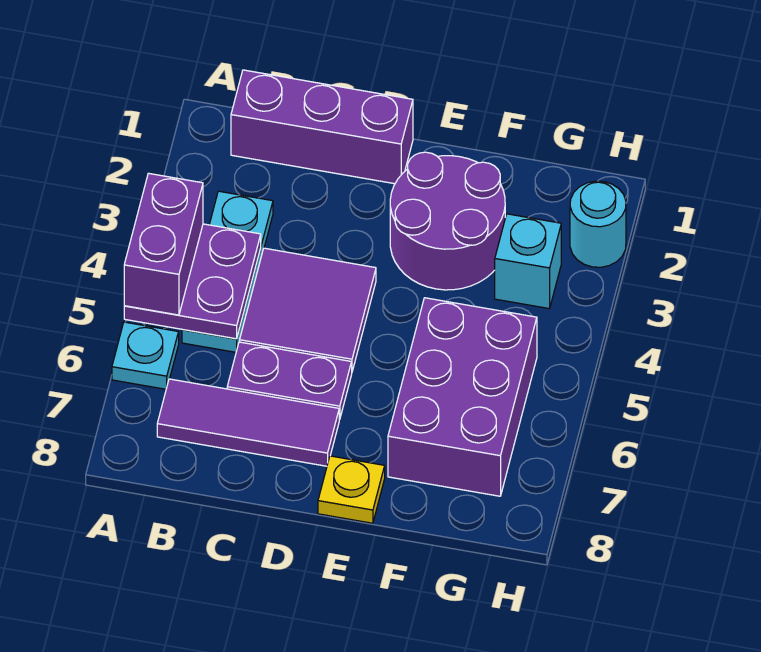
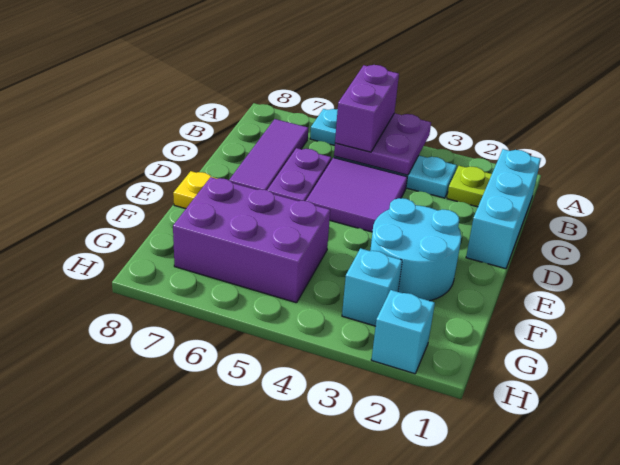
purple brick A4:A5 level 3 -> purple brick A5:B5 level 3
purple brick B1:D1 level 1 -> cyan brick B1:D1 level 1
none -> lime plate B2 level 1
purple round brick E2:F3 level 1 -> cyan round brick E2:F3 level 1
cyan round brick H2 level 1 -> cyan brick H2 level 1

